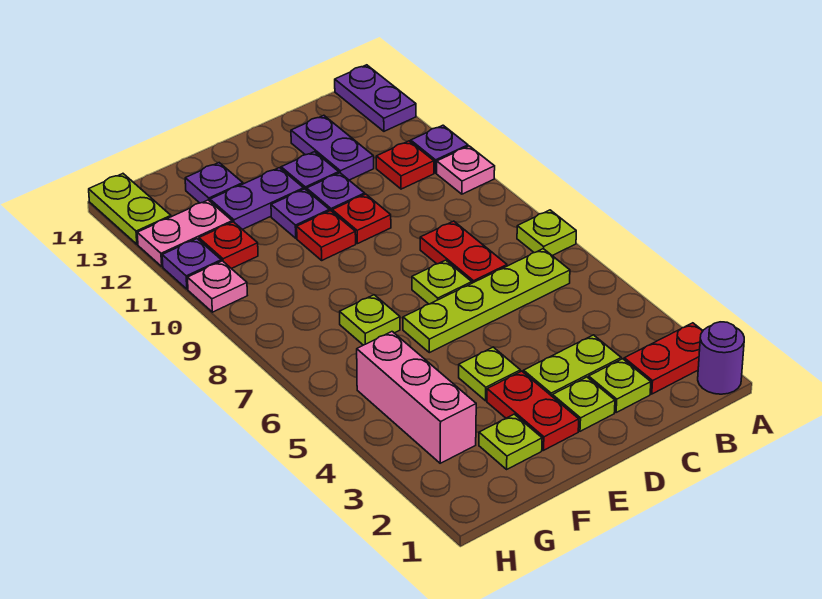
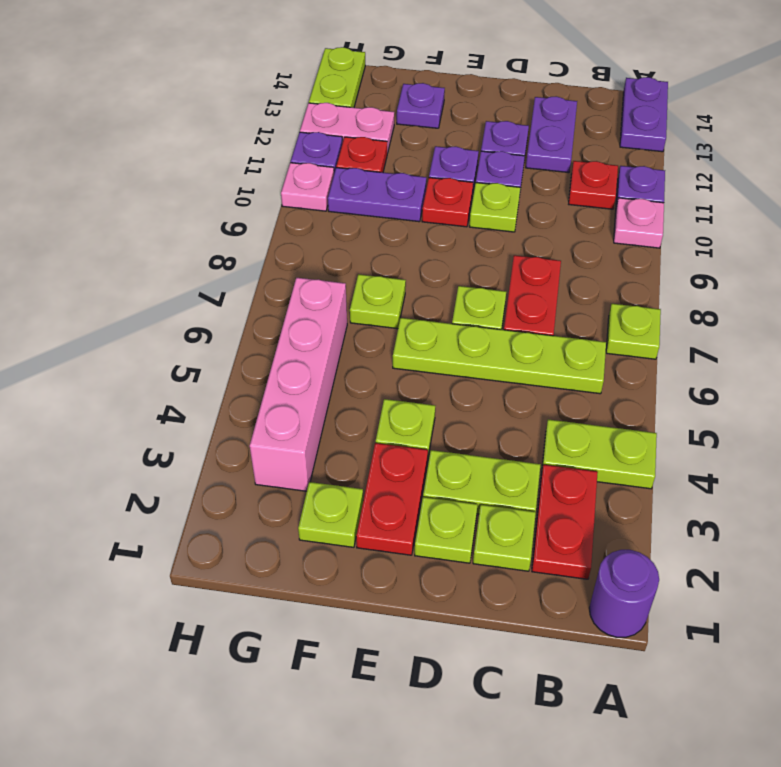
red plate A2:B2 level 1 -> red plate B2:B3 level 1
none -> lime plate A4:B4 level 1
red plate D10 level 1 -> lime plate D10 level 1
purple plate E12:F12 level 1 -> purple plate F10:G10 level 1
pink brick G3:G5 level 1 -> pink brick G3:G6 level 1

